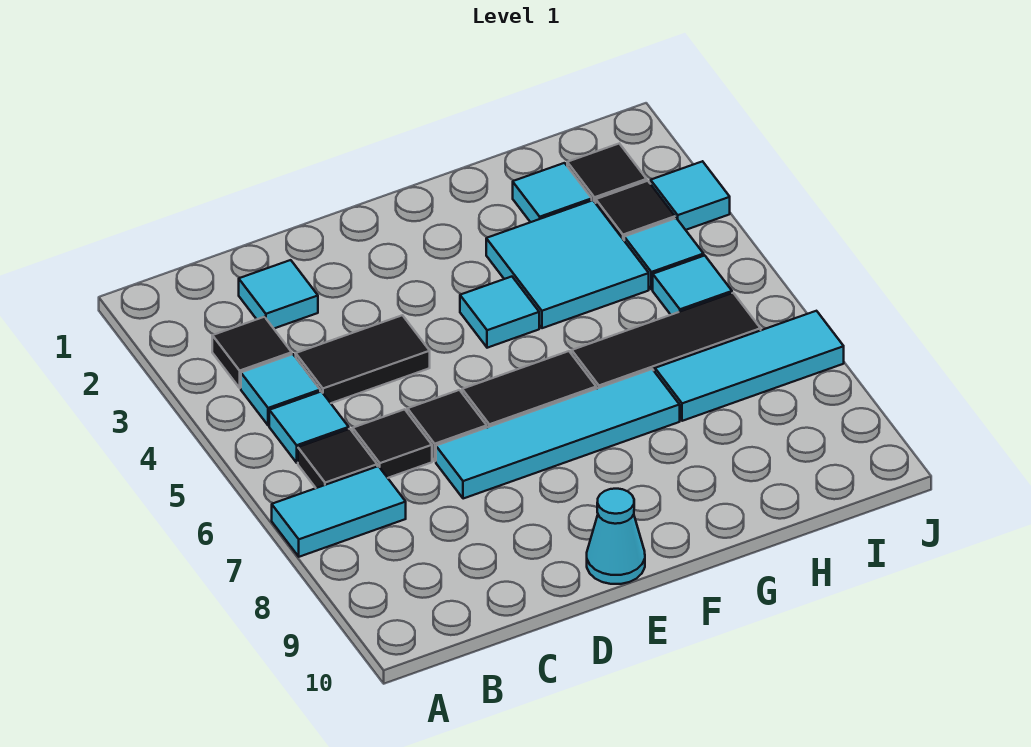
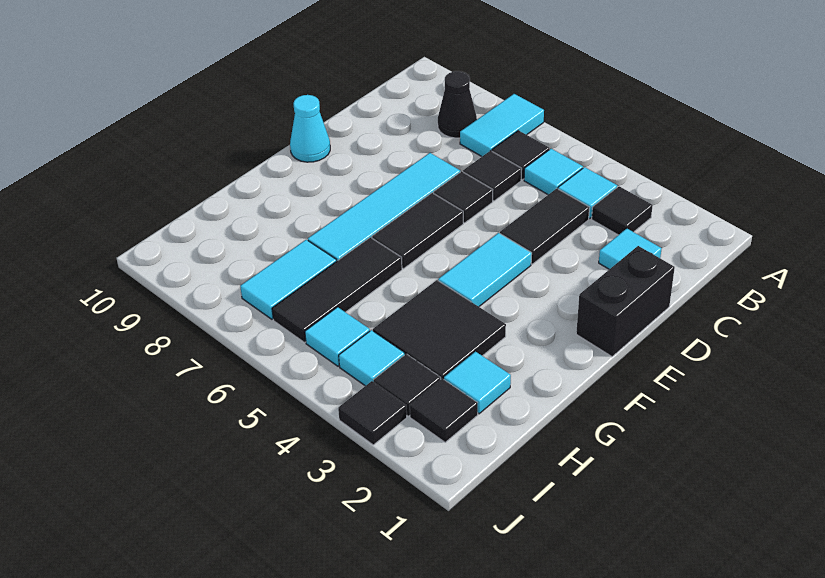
none -> black cone B8 level 1
none -> black brick D1:E1 level 1
cyan tile F4 level 1 -> cyan tile E4:F4 level 1
cyan tile G3:H4 level 1 -> black tile G3:H4 level 1
cyan tile H7:J7 level 1 -> cyan tile H7:I7 level 1
cyan tile J3 level 1 -> black tile J3 level 1

